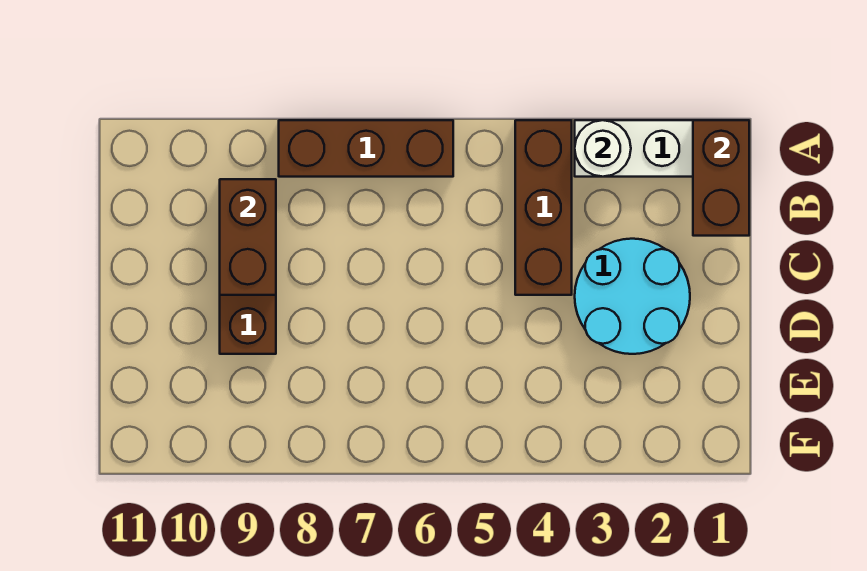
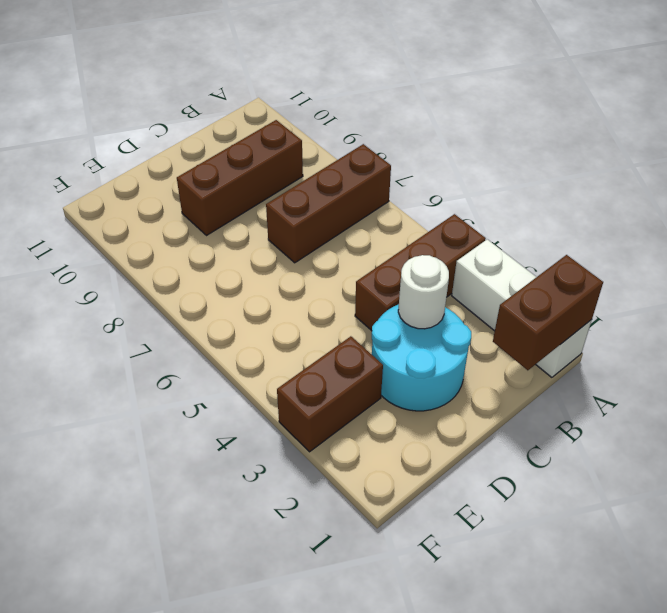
white round brick A3 level 2 -> white round brick C3 level 2
brown brick A6:A8 level 1 -> brown brick A7:C7 level 1
brown brick B9:C9 level 2 -> brown brick E3:F3 level 1

